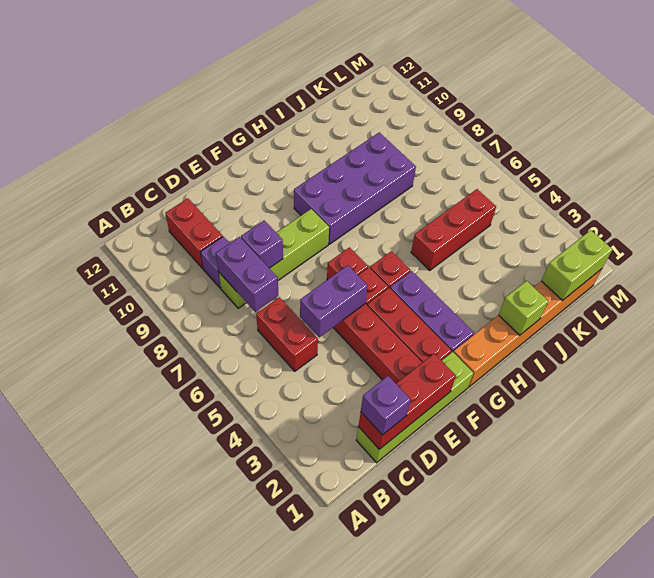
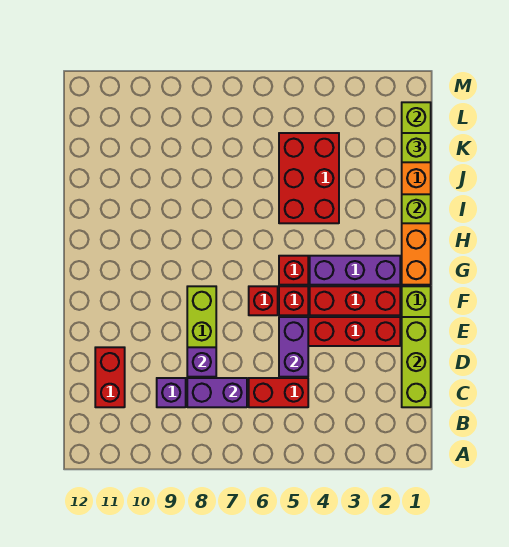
red brick C1:E1 level 2 -> lime brick C1:E1 level 2
purple brick C1 level 3 -> none
red brick C10:C11 level 1 -> red brick C11:D11 level 1
purple brick G8:J9 level 1 -> none
red brick I5:K5 level 1 -> red brick I4:K5 level 1
none -> lime brick K1 level 3

